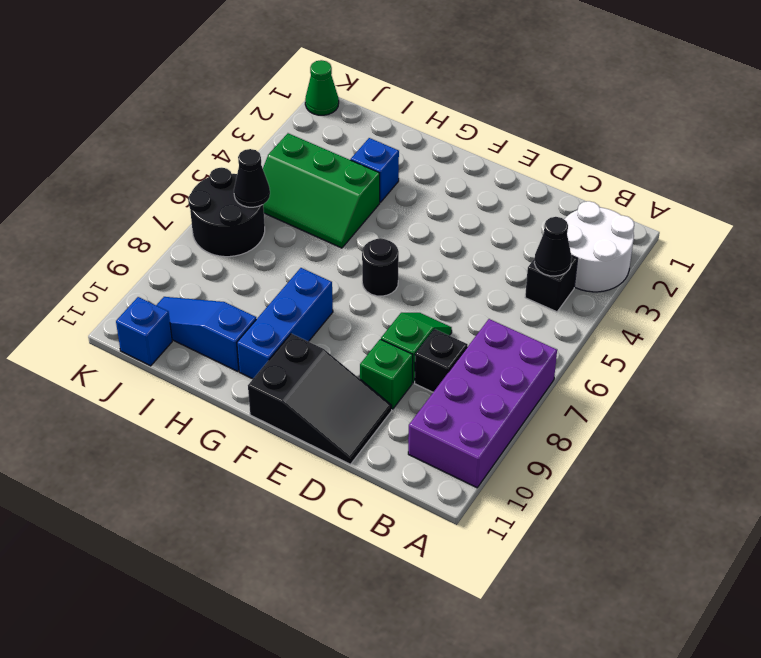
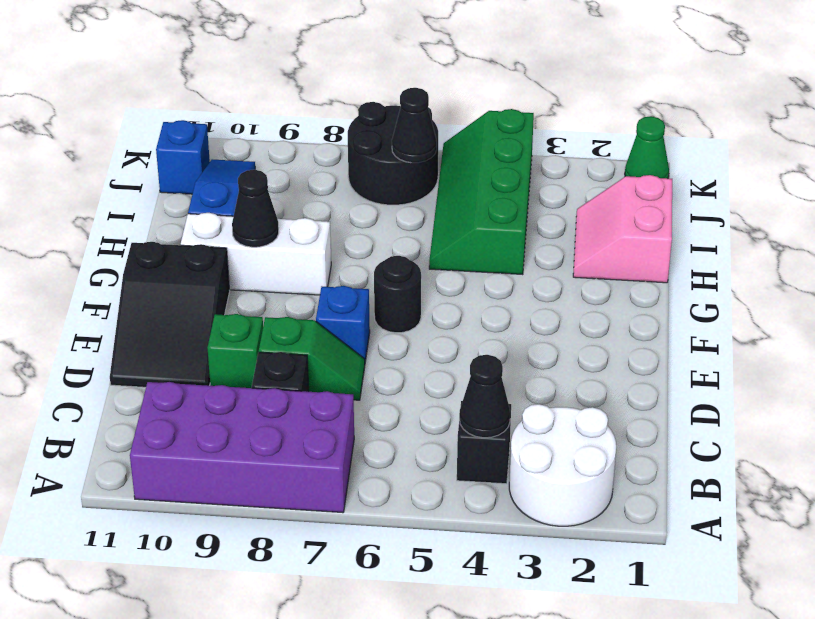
blue brick G8:G10 level 1 -> white brick G8:G10 level 1
none -> black cone G9 level 2
none -> pink slope H1:I2 level 1 top 1
blue brick H3 level 1 -> blue brick E7 level 1
green slope H4:J5 level 1 top 4 -> green slope H4:K5 level 1 top 4

